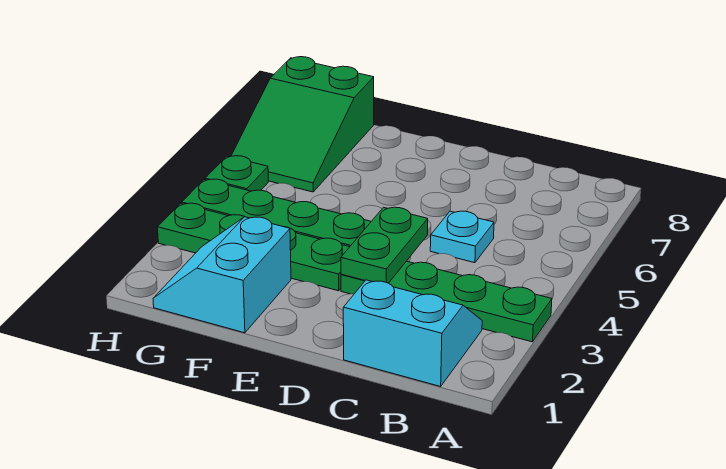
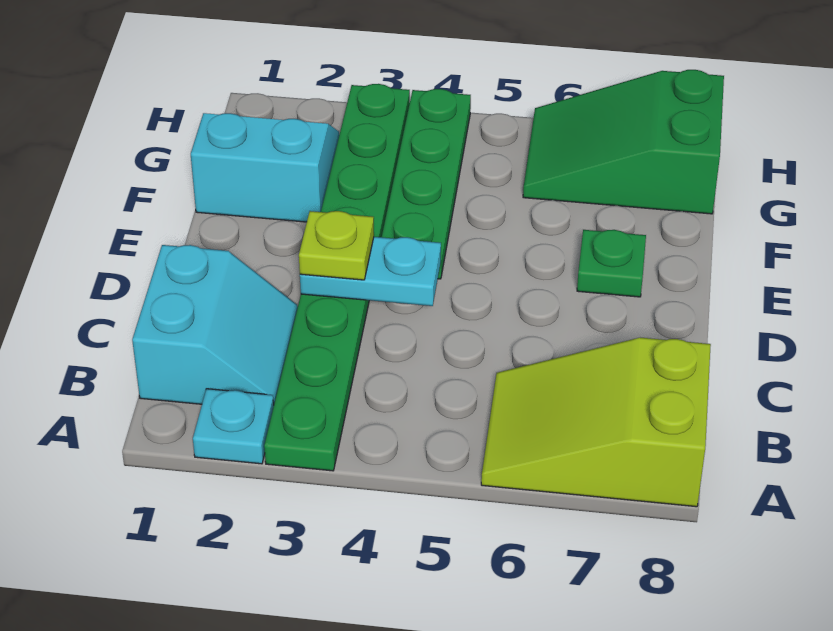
none -> lime slope A6:B8 level 1 top 8
cyan plate C5 level 1 -> cyan plate A2 level 1
green plate D3:D4 level 2 -> cyan plate D3:D4 level 2
none -> lime plate D3 level 3
green plate H5 level 1 -> green plate E7 level 1

